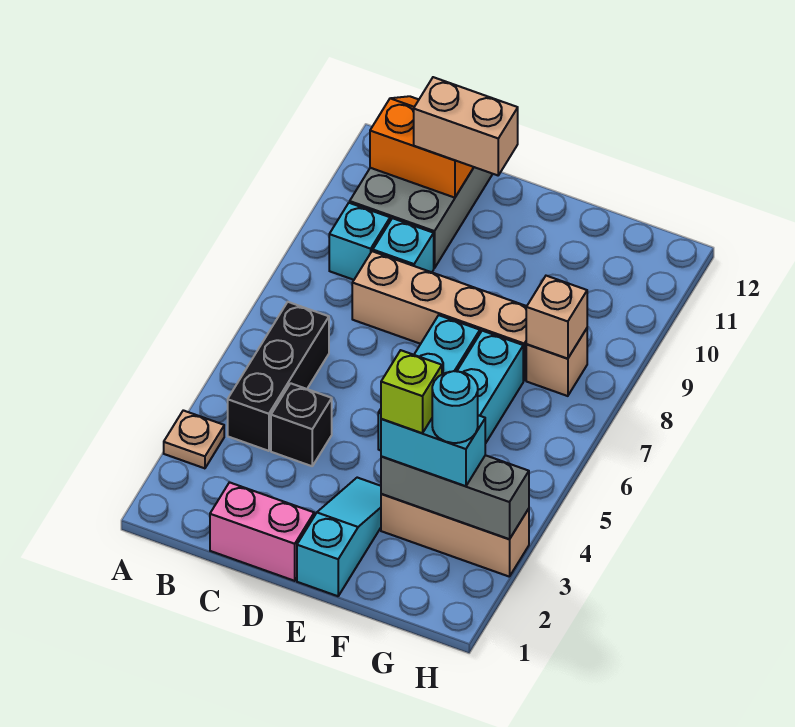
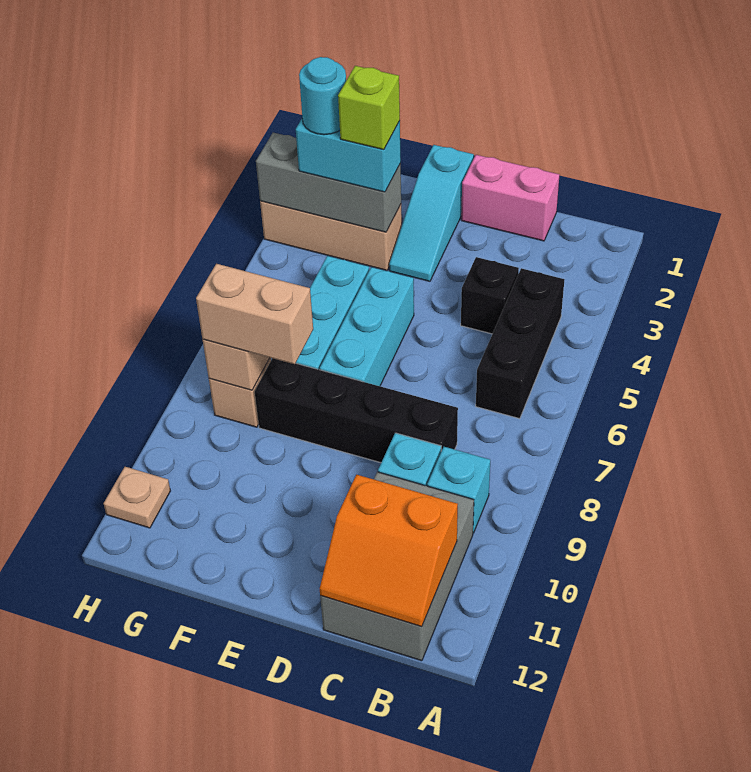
tan plate A3 level 1 -> tan plate H11 level 1
tan brick C8:F8 level 1 -> black brick C8:F8 level 1
tan brick C11:D11 level 3 -> tan brick F8:G8 level 3

